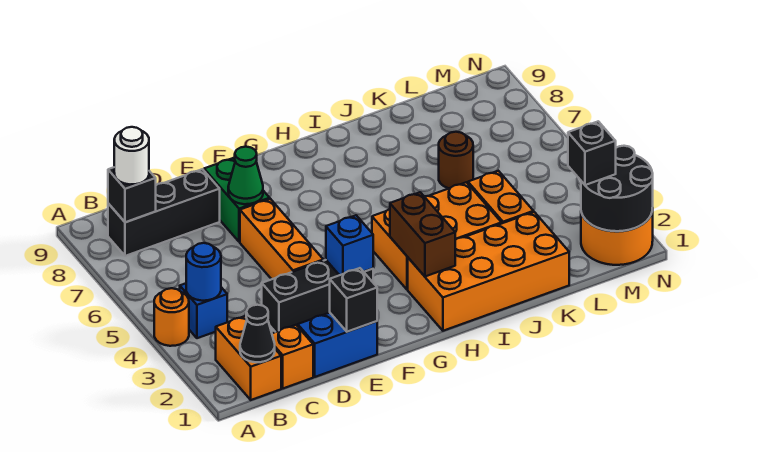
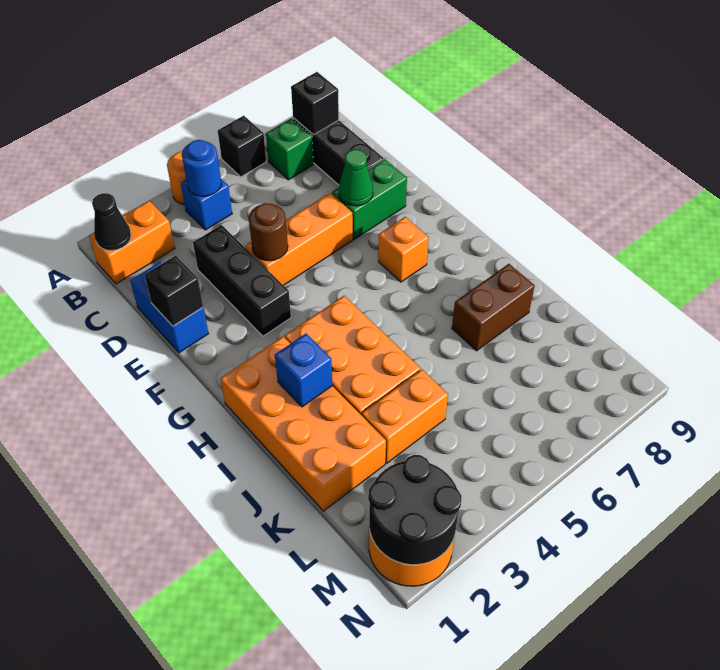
none -> green brick B7 level 1
white round brick B8 level 3 -> none
orange brick C1 level 1 -> orange brick G7 level 1
blue brick F3 level 2 -> blue brick I2 level 2
brown brick H2:H3 level 2 -> brown brick J7:J8 level 1
brown round brick K6 level 1 -> brown round brick E4 level 2
black brick M2 level 3 -> black brick A6 level 1

